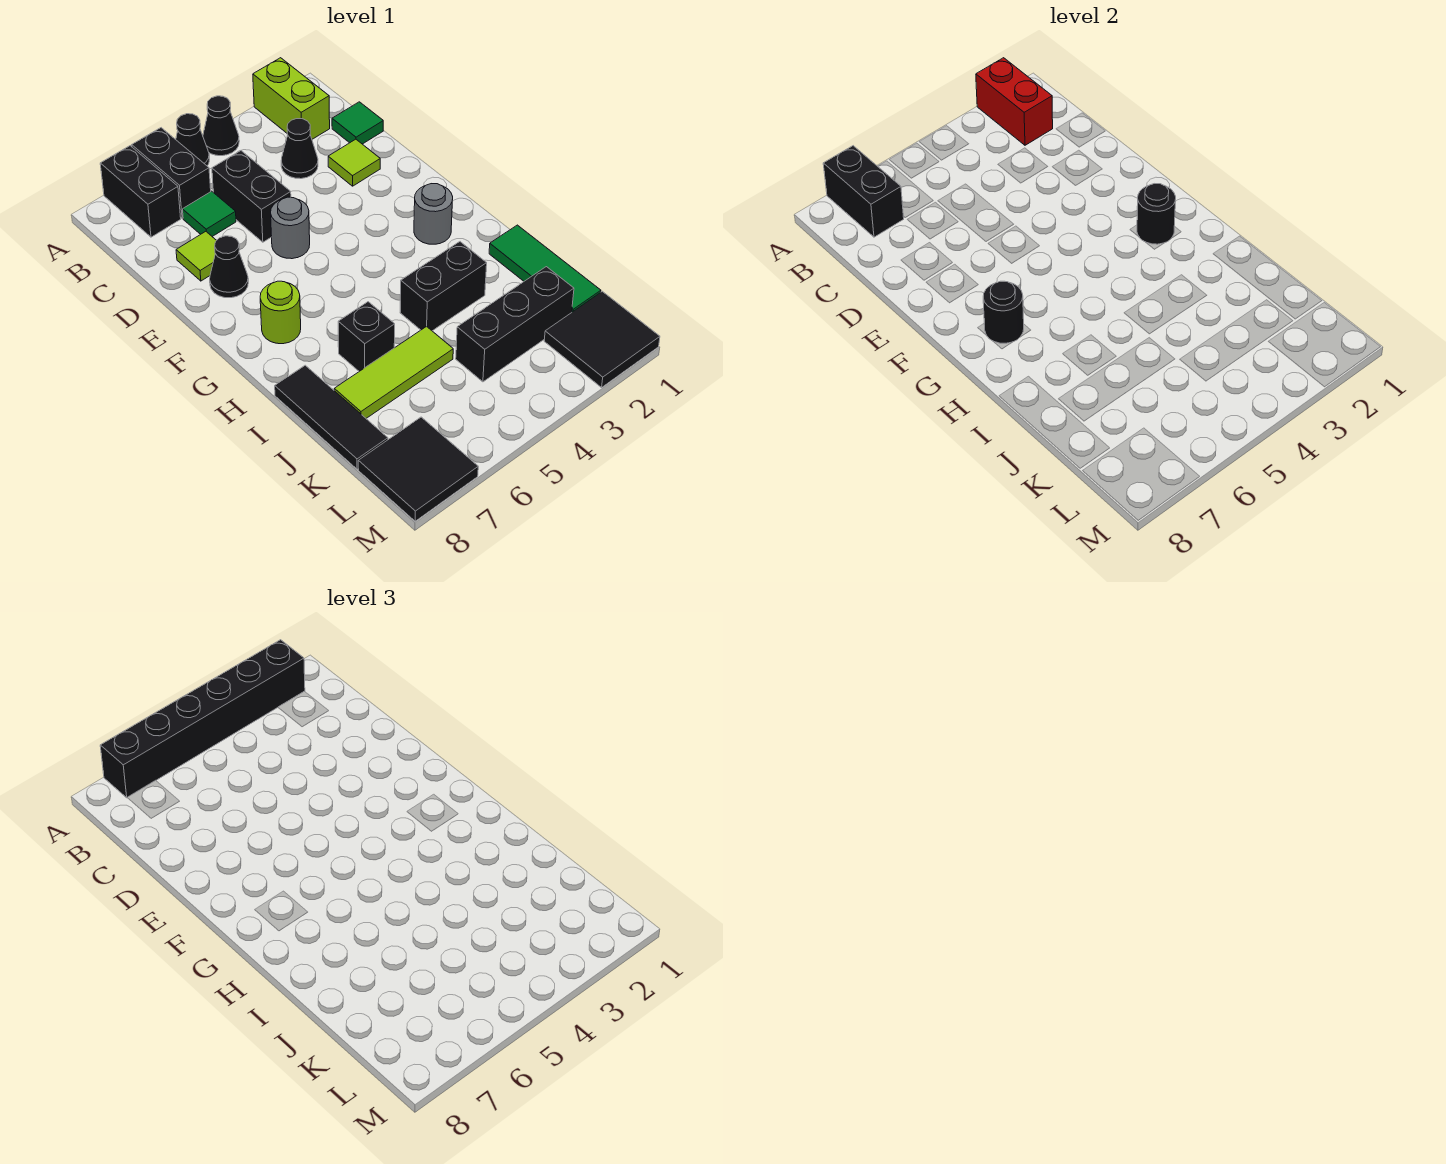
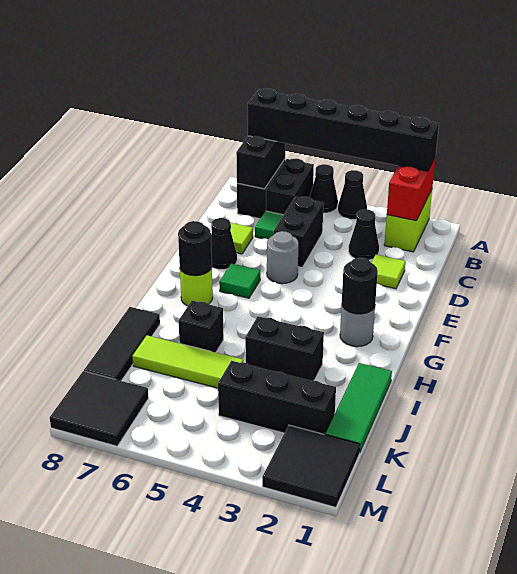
green tile C1 level 1 -> green tile F6 level 1

